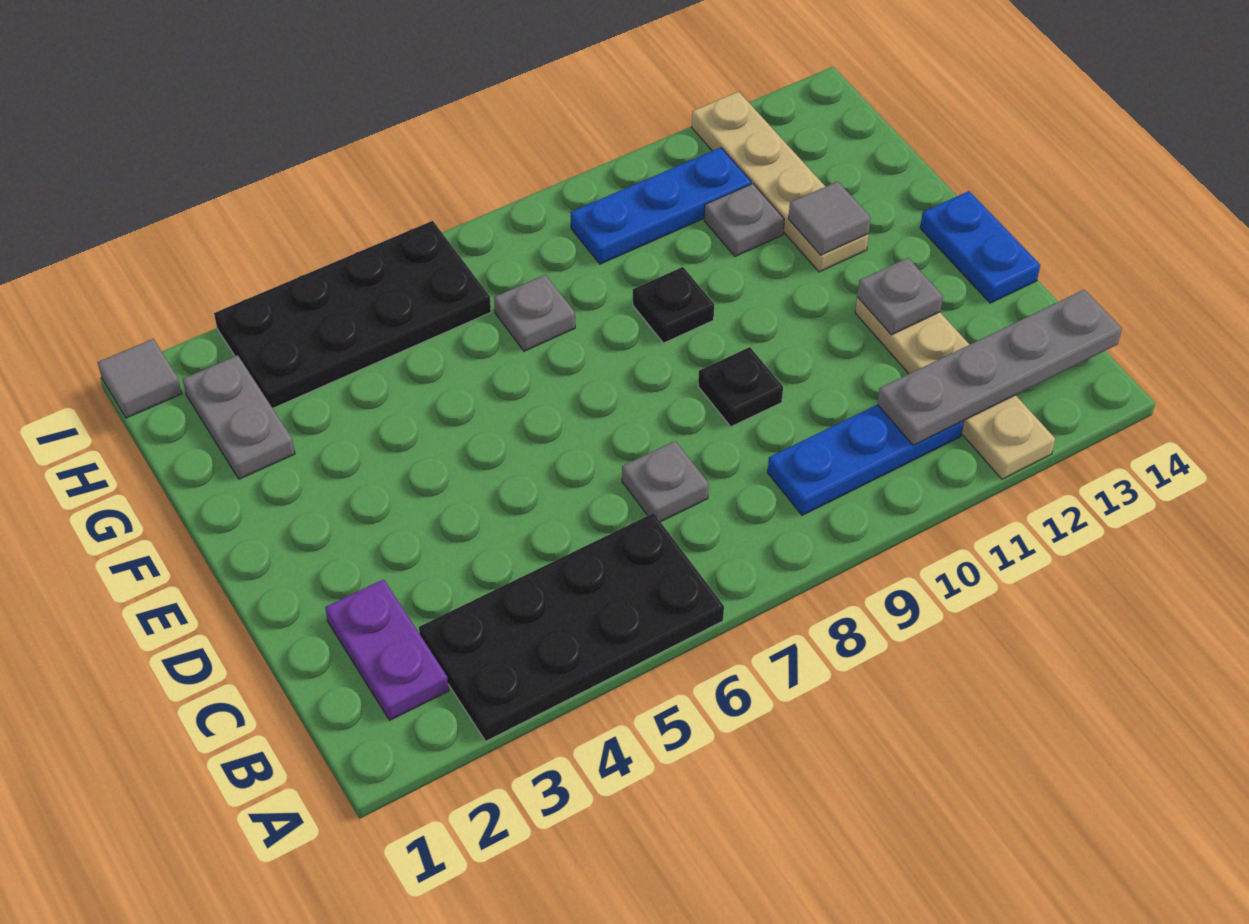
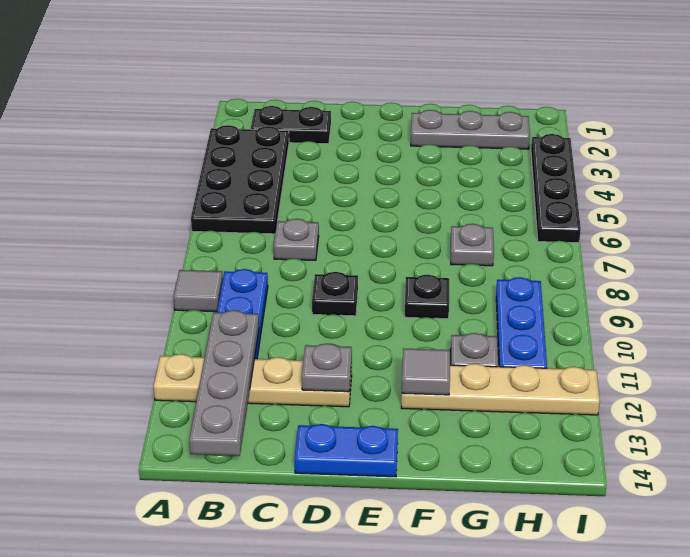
purple plate B2:C2 level 1 -> black plate B2:C2 level 1
grey plate G2:H2 level 1 -> grey plate F2:H2 level 1
black plate H3:I6 level 1 -> black plate I3:I6 level 1
grey tile I1 level 1 -> grey tile A9 level 1

